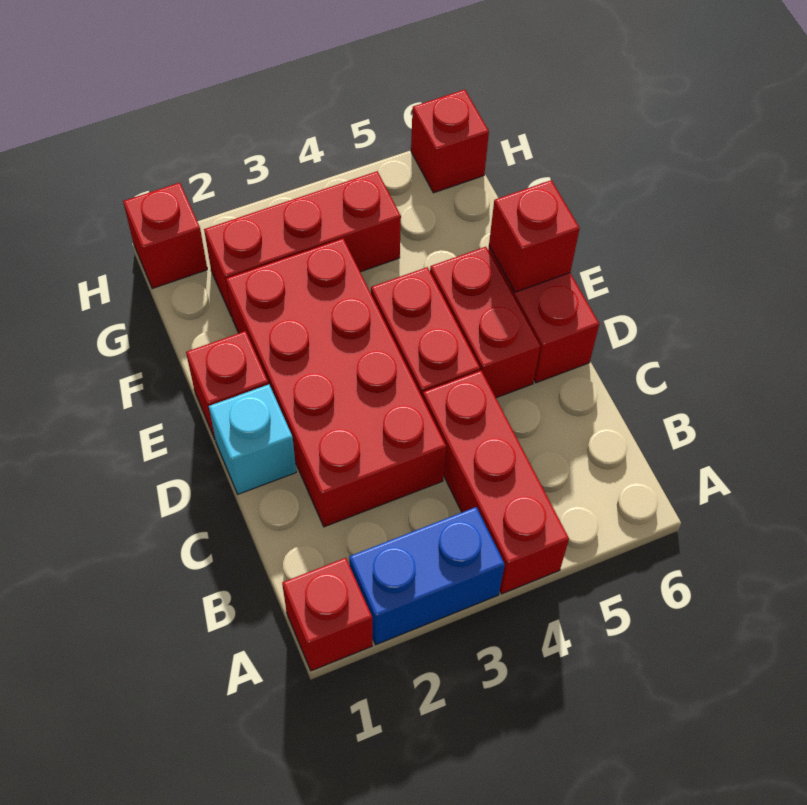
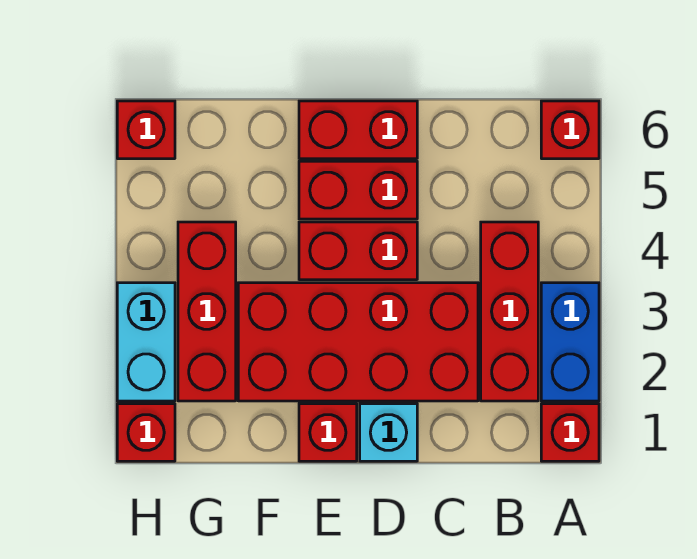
red brick A4:C4 level 1 -> red brick B2:B4 level 1
red brick E6 level 2 -> red brick A6 level 1
none -> cyan brick H2:H3 level 1

